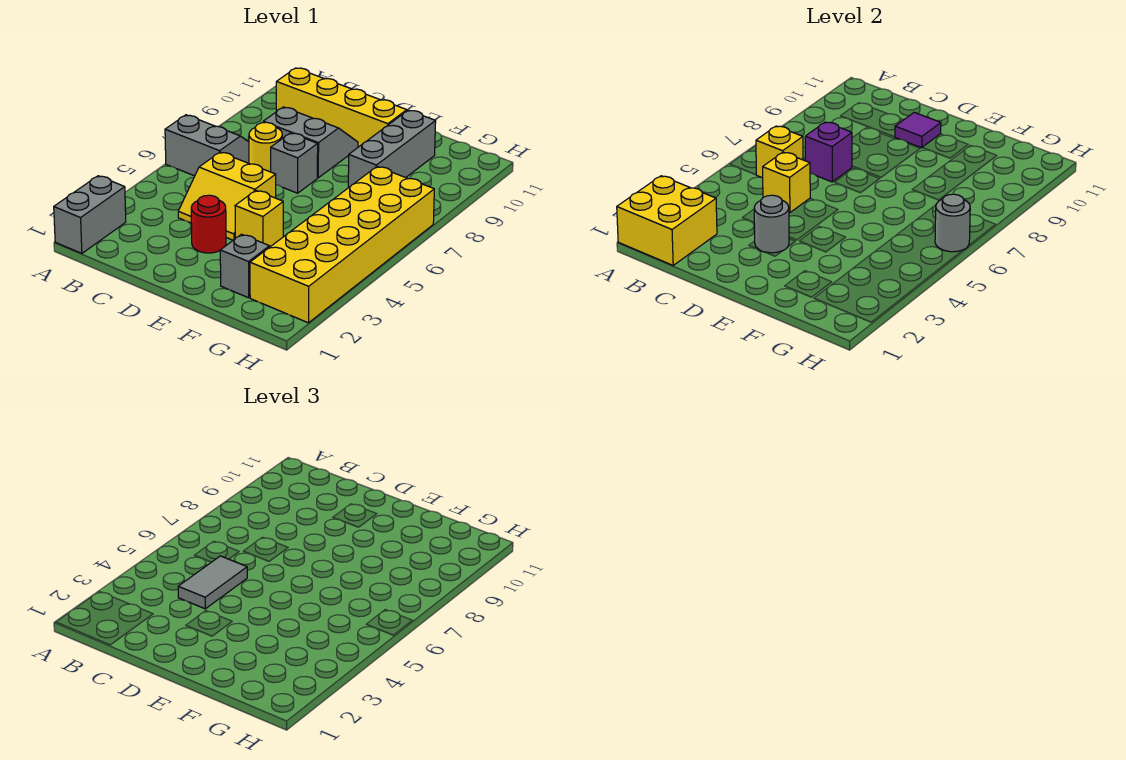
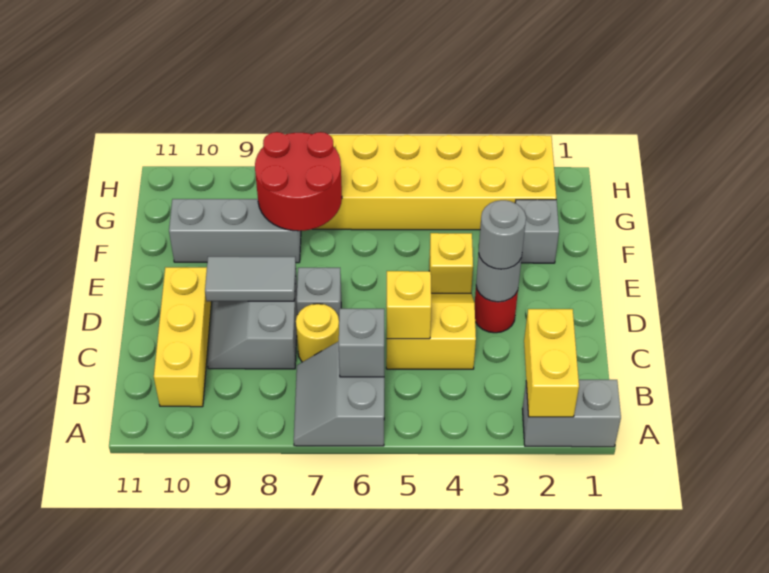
yellow brick A1:B2 level 2 -> yellow brick A2:B2 level 2
yellow brick B6 level 2 -> grey brick B6 level 2
yellow brick B10:E10 level 1 -> yellow brick B10:D10 level 1
yellow slope C4:D5 level 1 top 5 -> yellow slope C4:D5 level 1 top C
grey tile C4:C5 level 3 -> grey tile D8:D9 level 2
purple brick C7 level 2 -> none
purple tile D10 level 2 -> none
none -> red round brick F7:G8 level 2
grey round brick H6 level 2 -> grey round brick D3 level 3

